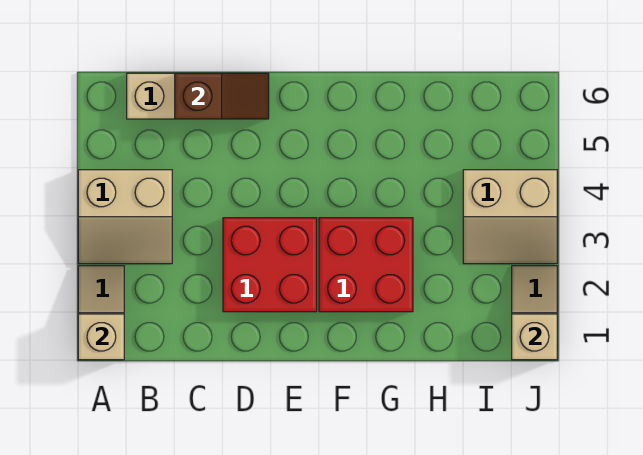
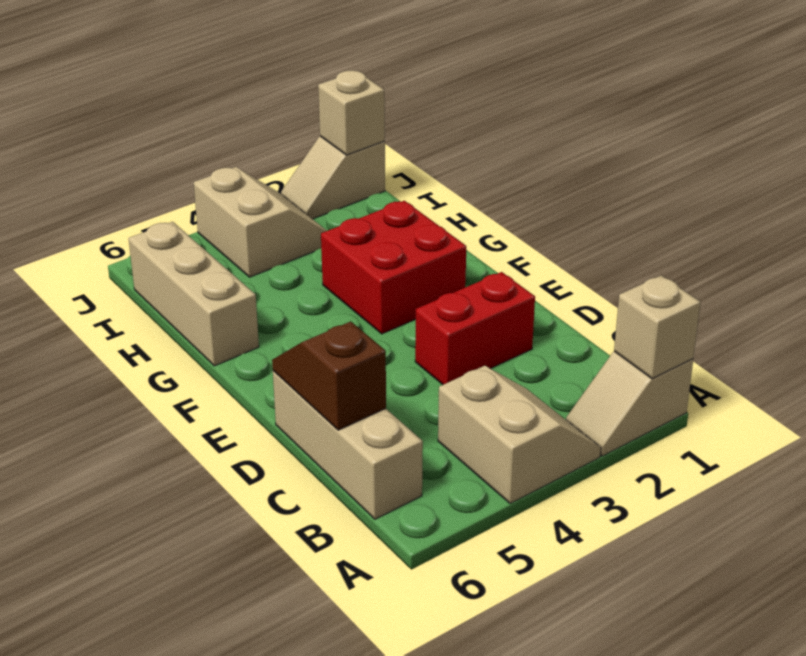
red brick D2:E3 level 1 -> red brick D2:D3 level 1
none -> tan brick G6:I6 level 1

